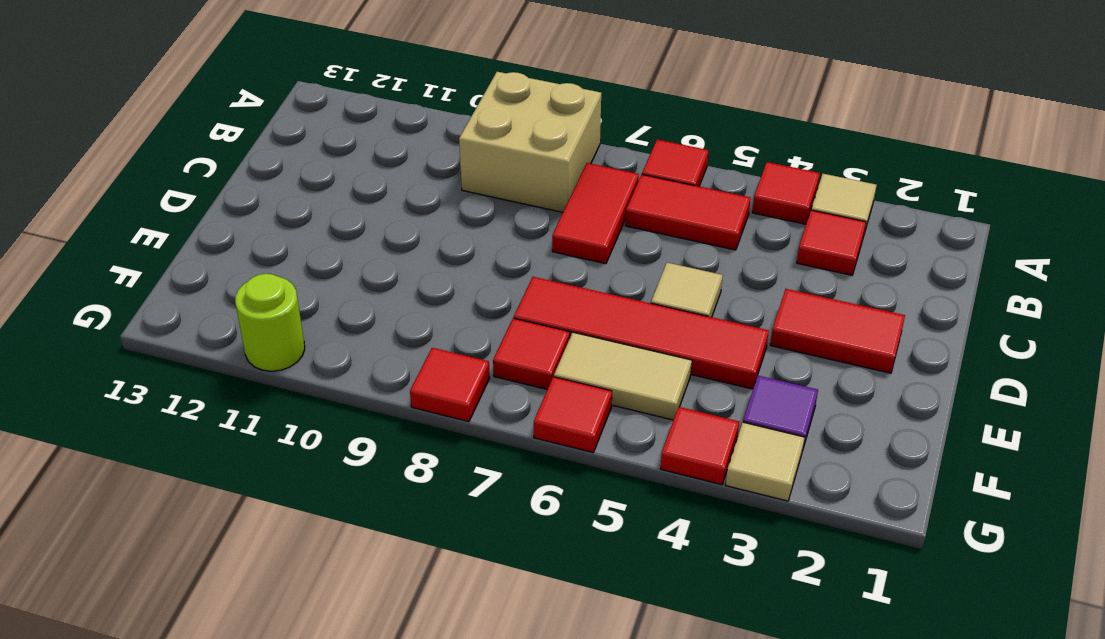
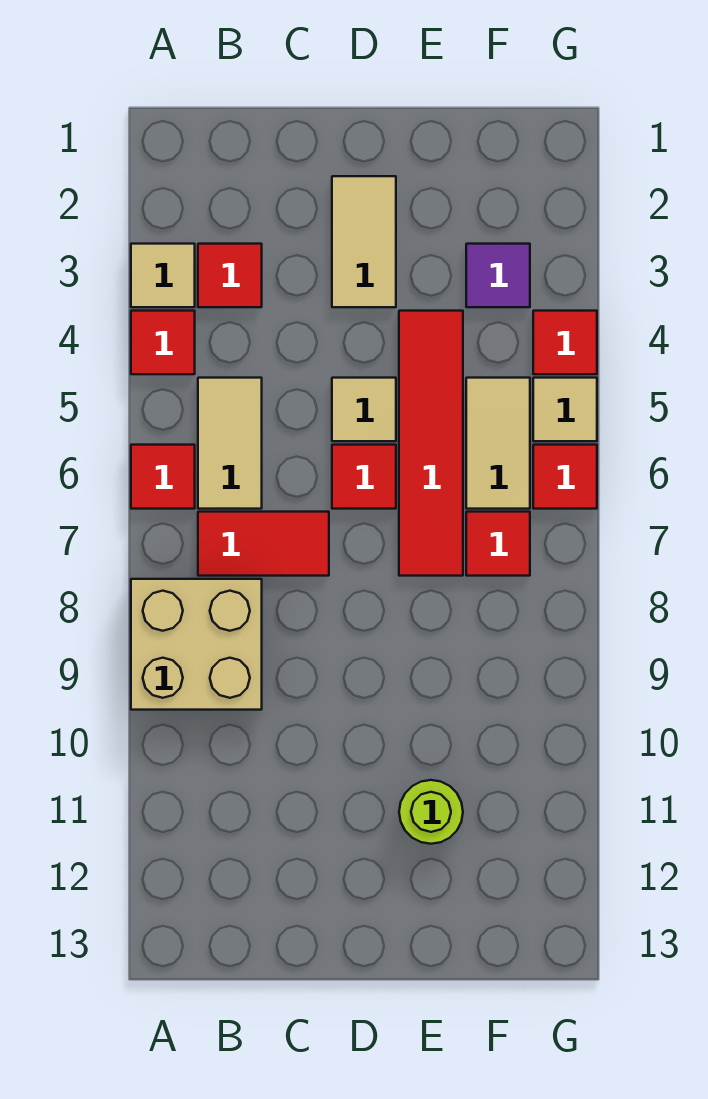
red tile B5:B6 level 1 -> tan tile B5:B6 level 1
red tile D2:D3 level 1 -> tan tile D2:D3 level 1
tan tile G3 level 1 -> tan tile G5 level 1
red tile G8 level 1 -> red tile D6 level 1
lime round brick G11 level 1 -> lime round brick E11 level 1

